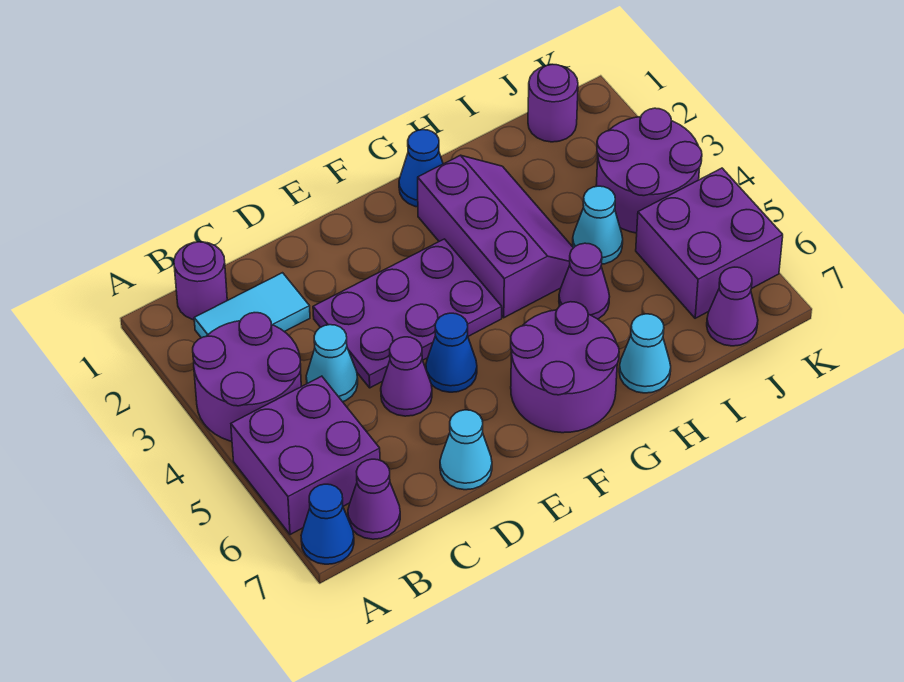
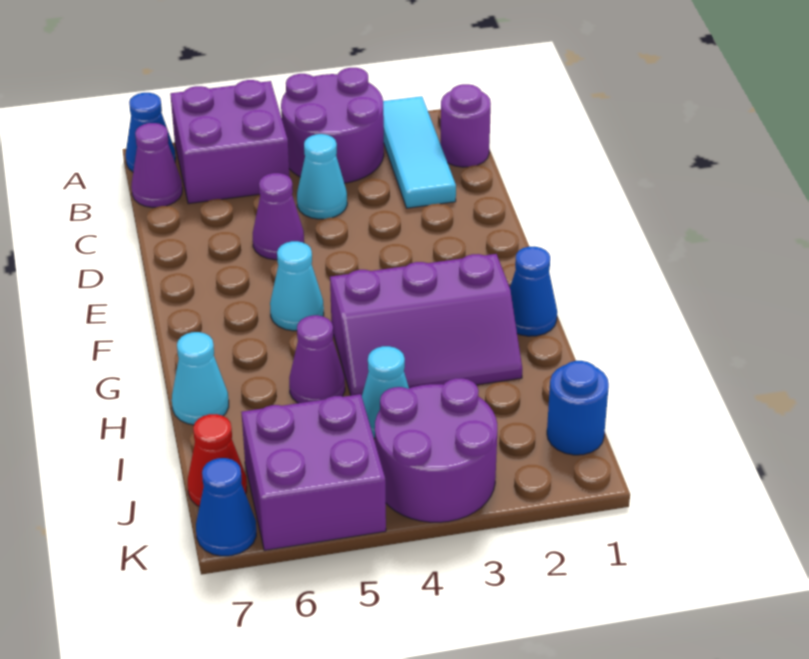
cyan tile B2:C2 level 1 -> cyan tile A2:C2 level 1
purple plate D3:F4 level 1 -> none
cyan cone D7 level 1 -> cyan cone F5 level 1
blue cone E5 level 1 -> blue cone K7 level 1
purple round brick F6:G7 level 1 -> none
purple round brick J1 level 1 -> blue round brick J1 level 1
purple cone J7 level 1 -> red cone J7 level 1

